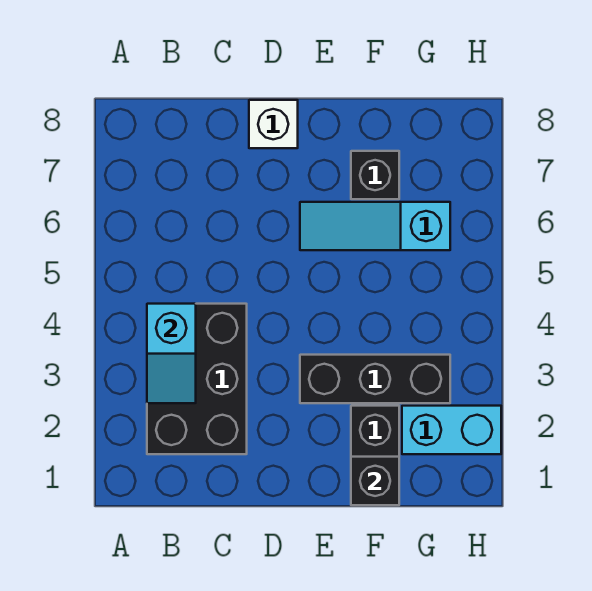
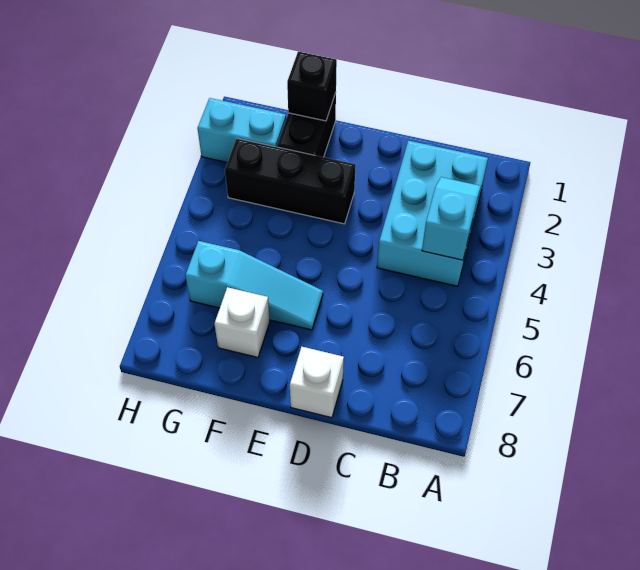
black brick B2:C4 level 1 -> cyan brick B2:C4 level 1
black brick F7 level 1 -> white brick F7 level 1

